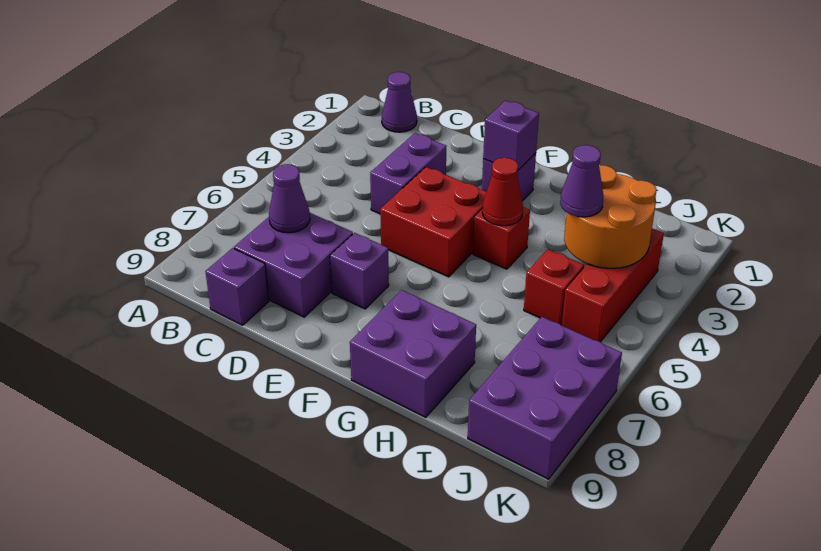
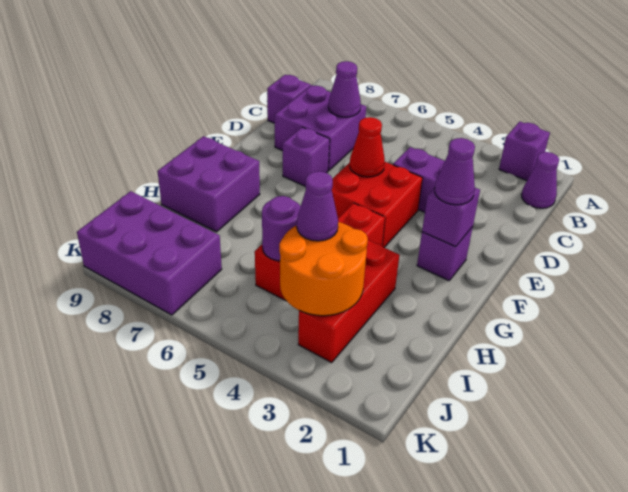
none -> purple brick A2 level 1
none -> purple cone F2 level 3
red cone G4 level 2 -> red cone E5 level 2
none -> purple round brick I5 level 2
red brick J3:J5 level 1 -> red brick H3:J3 level 1

